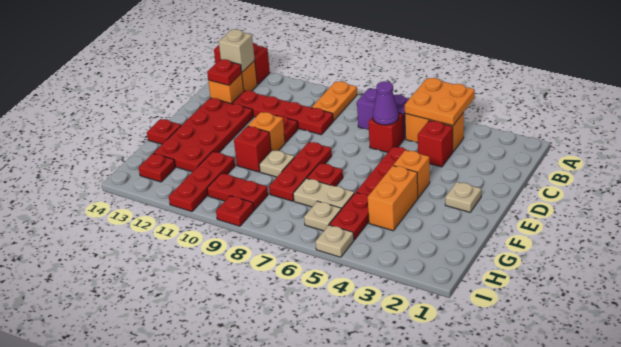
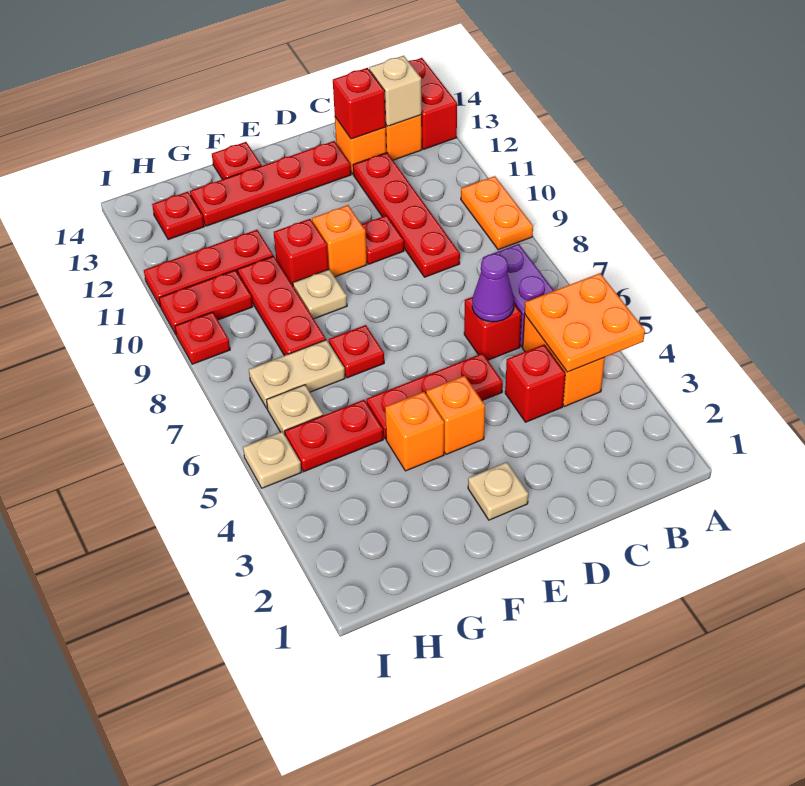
orange plate A9:B9 level 1 -> orange plate A9:A10 level 1
red plate C13 level 2 -> red brick C13 level 2
red plate D12:G13 level 1 -> red plate D13:G13 level 1
red plate E8:G8 level 1 -> red plate G8:G10 level 1
orange brick F4:G4 level 1 -> orange brick F4 level 1
tan plate G6:G7 level 1 -> tan plate G7:H7 level 1
red plate H9:H10 level 1 -> red plate H10:I10 level 1

